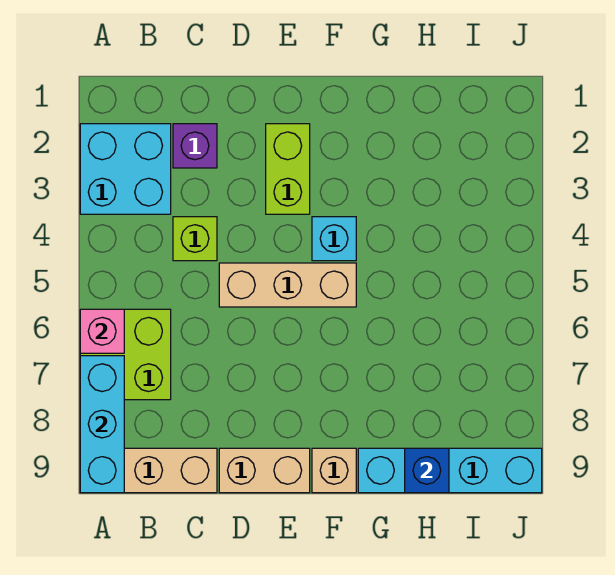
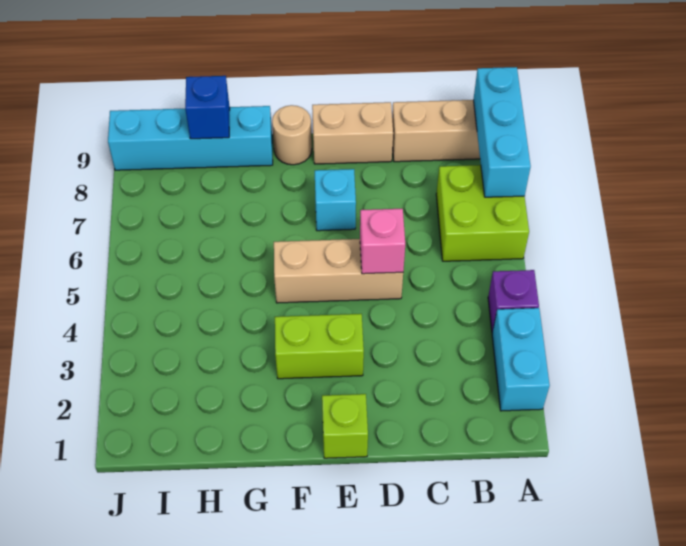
cyan brick A2:B3 level 1 -> cyan brick A2:A3 level 1
pink brick A6 level 2 -> pink brick D5 level 2
purple brick C2 level 1 -> purple brick A4 level 1
lime brick C4 level 1 -> lime brick E1 level 1
lime brick E2:E3 level 1 -> lime brick E3:F3 level 1
cyan brick F4 level 1 -> cyan brick E7 level 1
tan brick F9 level 1 -> tan round brick F9 level 1

